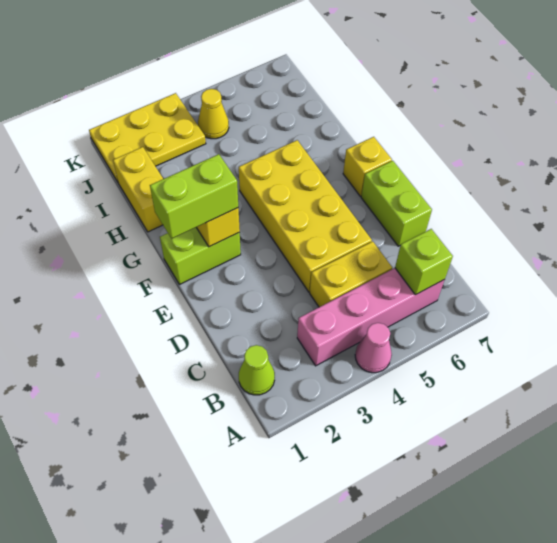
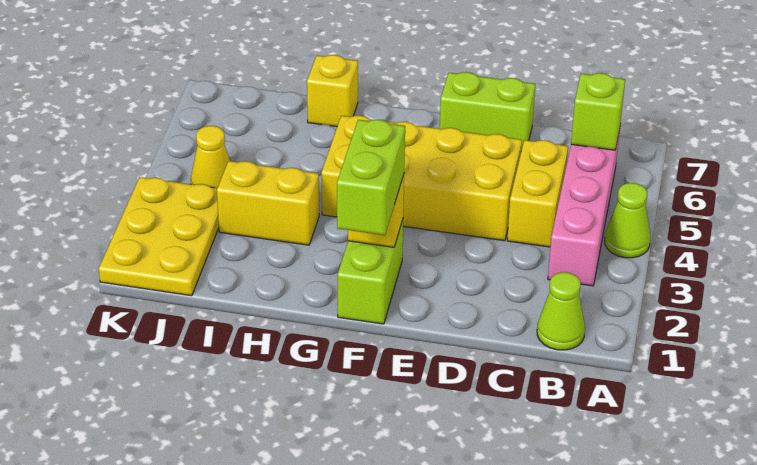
pink cone A4 level 1 -> lime cone A4 level 1
yellow brick F7 level 1 -> yellow brick H7 level 1
yellow brick H1:I1 level 1 -> yellow brick H3:I3 level 1

